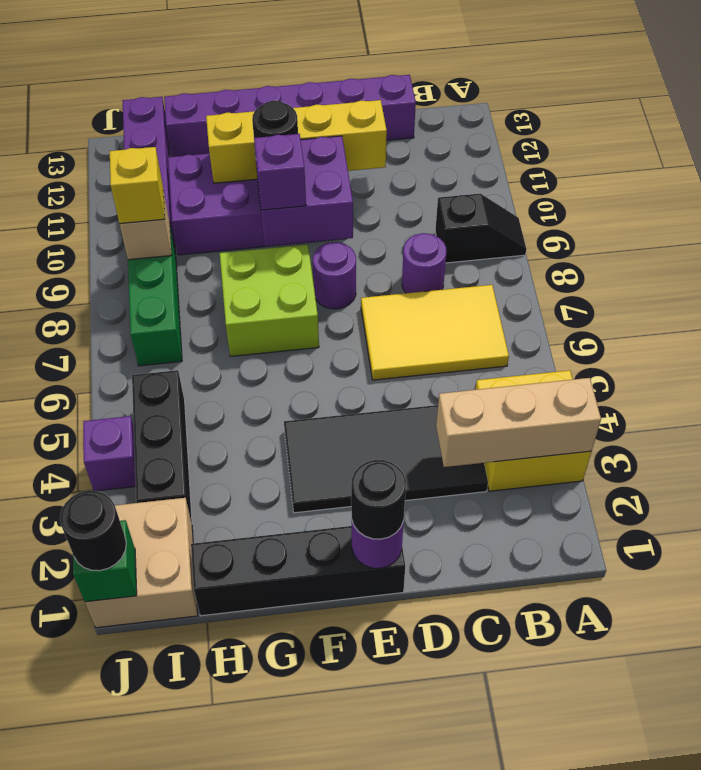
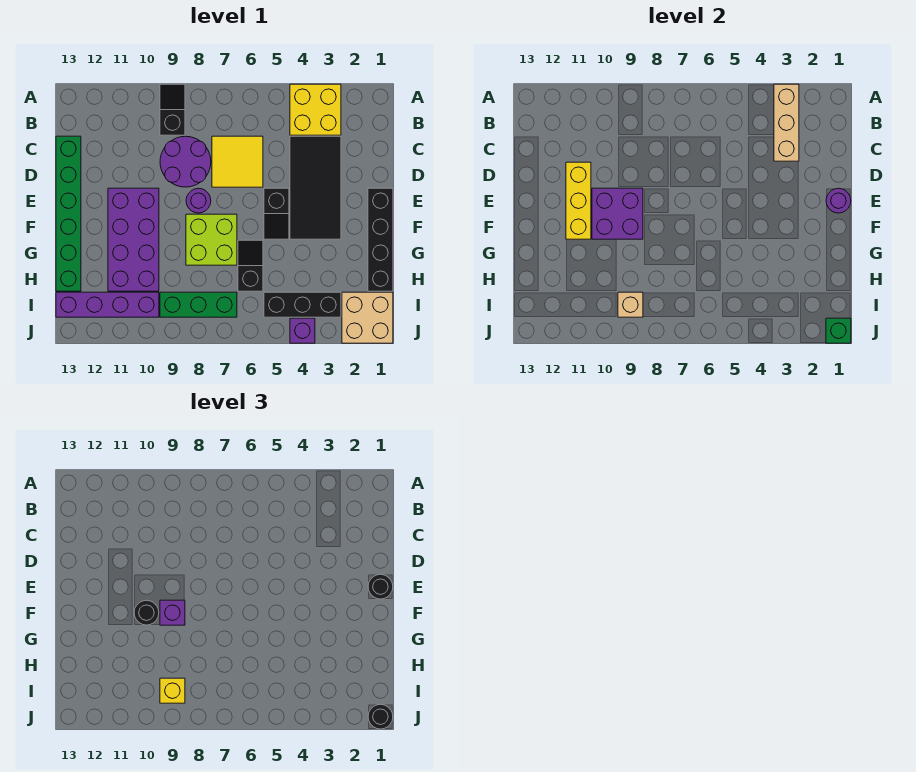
yellow tile B6:D7 level 1 -> yellow tile C6:D7 level 1
purple round brick C8 level 1 -> purple round brick C8:D9 level 1
purple brick C13:H13 level 1 -> green brick C13:H13 level 1
yellow brick D11:G11 level 2 -> yellow brick D11:F11 level 2
none -> black slope E5:F5 level 1 top E
none -> black slope G6:H6 level 1 top H

